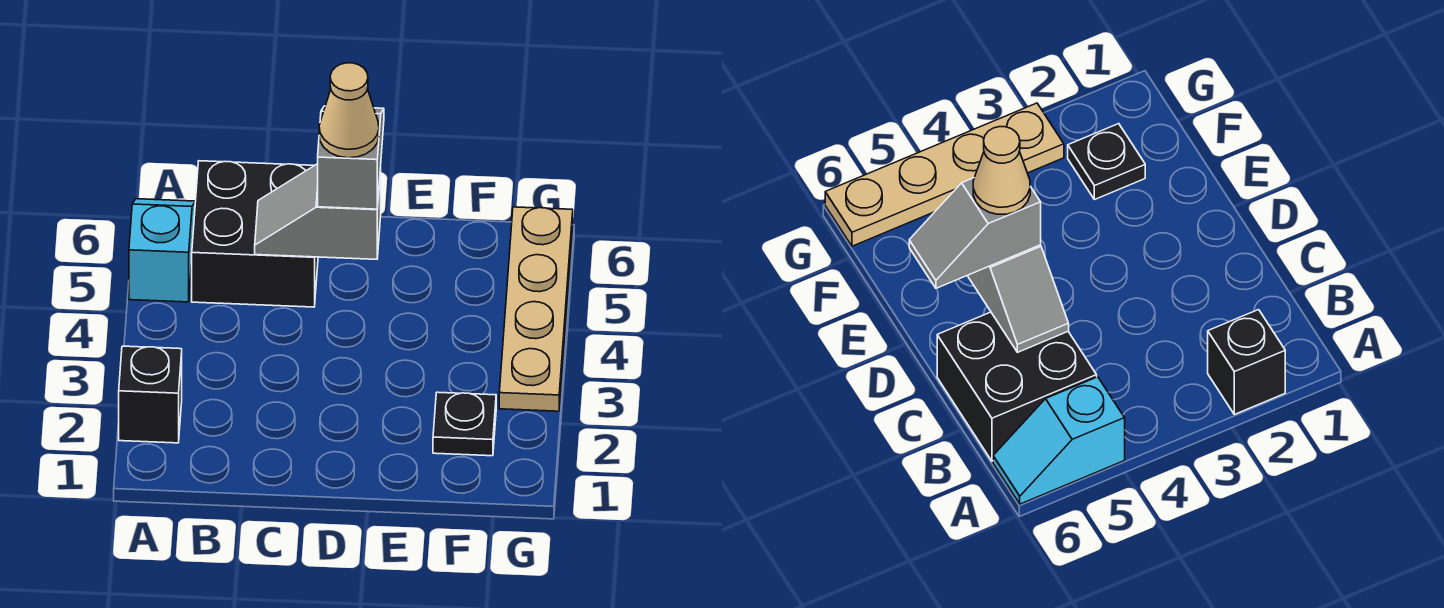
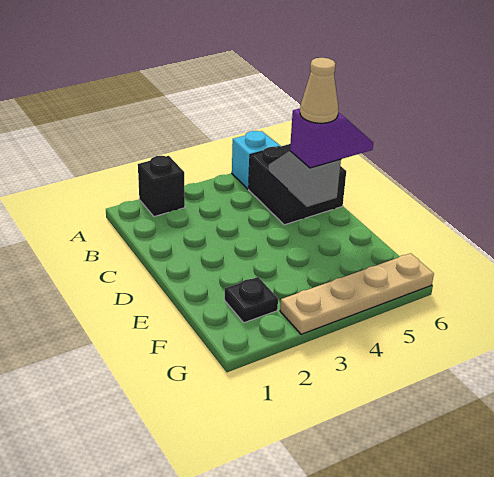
grey slope D5:D6 level 3 top 5 -> purple slope D5:D6 level 3 top 5

